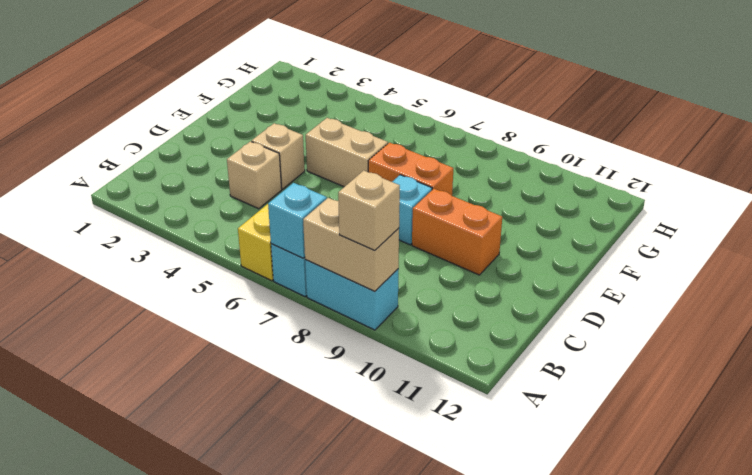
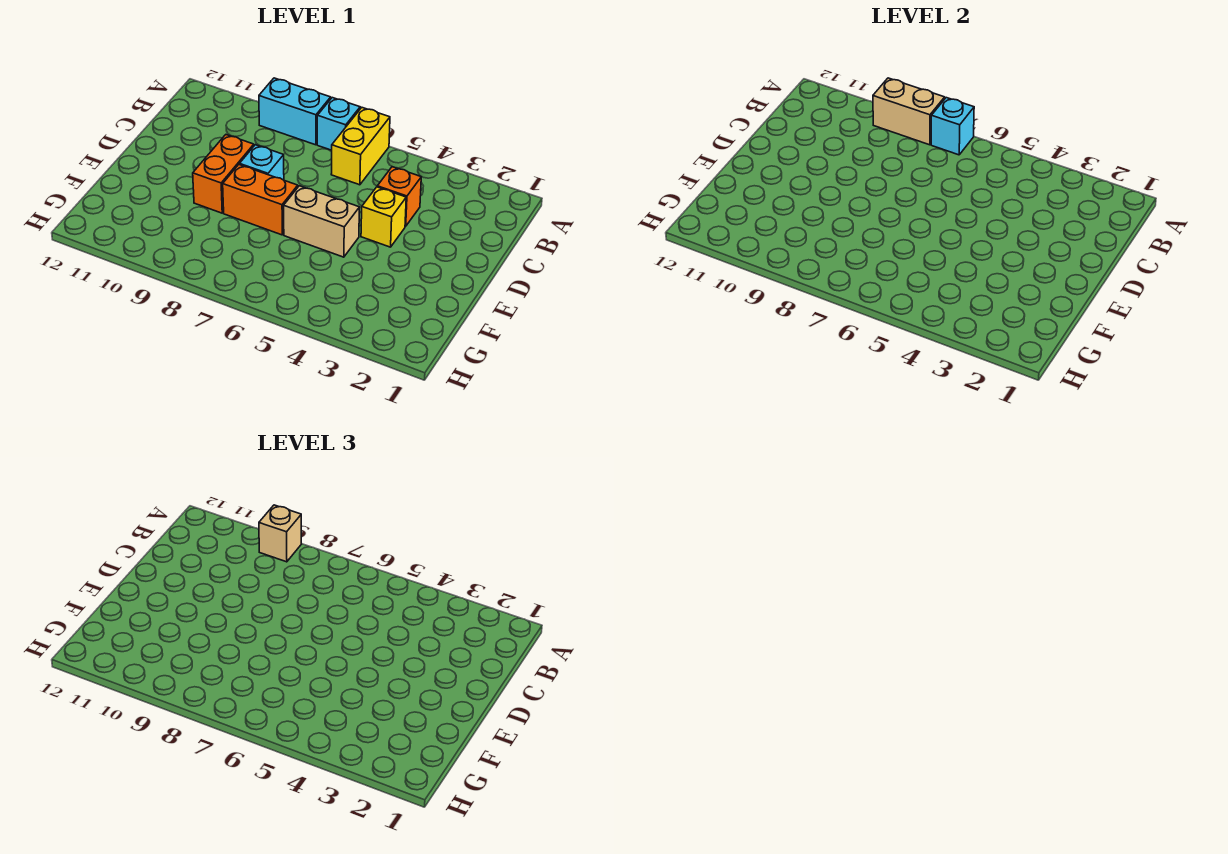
tan brick C4 level 1 -> orange brick C4 level 1
tan brick D4 level 1 -> yellow brick D4 level 1
orange brick D9:D10 level 1 -> orange brick D9:E9 level 1

